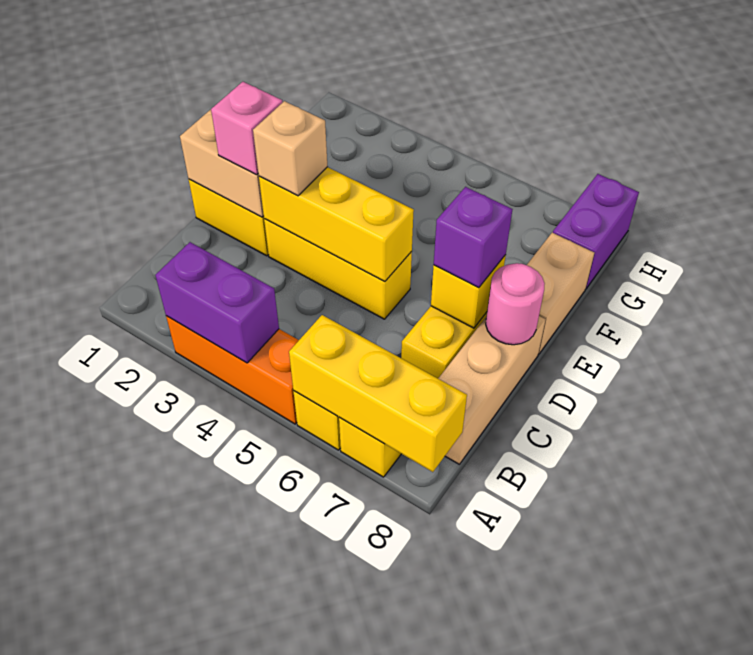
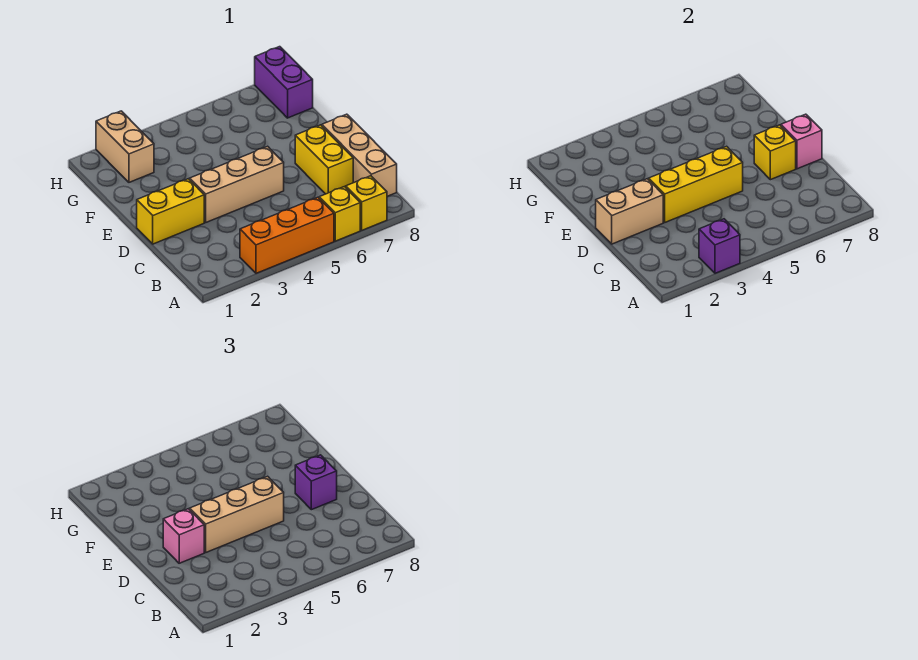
purple brick A3:A4 level 2 -> purple brick A3 level 2
yellow brick A6:A8 level 2 -> none
yellow brick D3:D5 level 1 -> tan brick D3:D5 level 1
tan brick D3 level 3 -> tan brick D3:D5 level 3
pink round brick D8 level 2 -> pink brick D8 level 2
tan brick E8:F8 level 1 -> tan brick G2:H2 level 1

